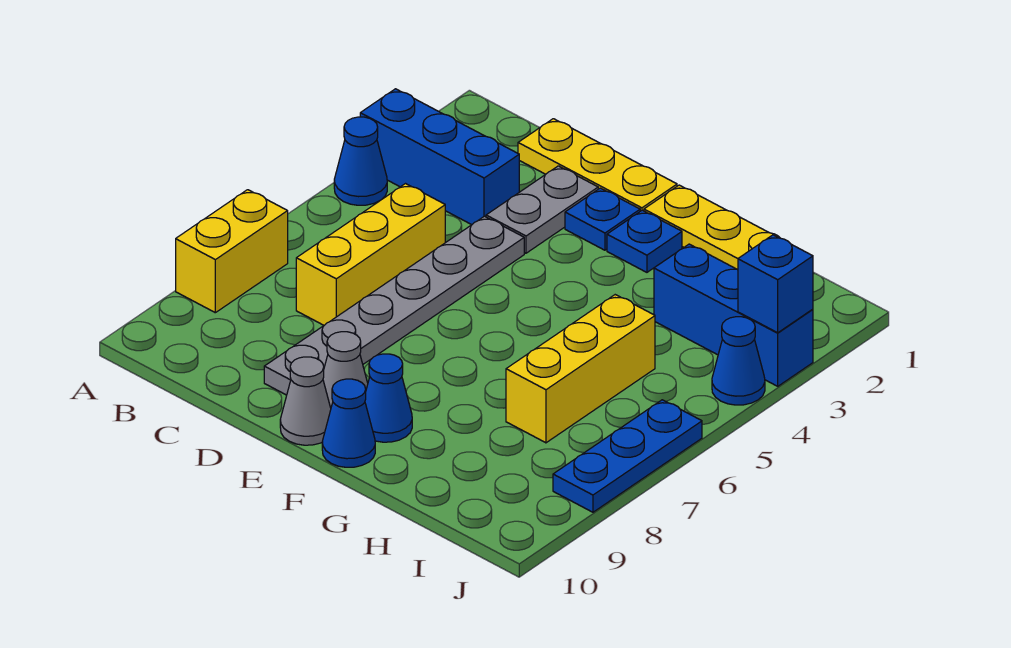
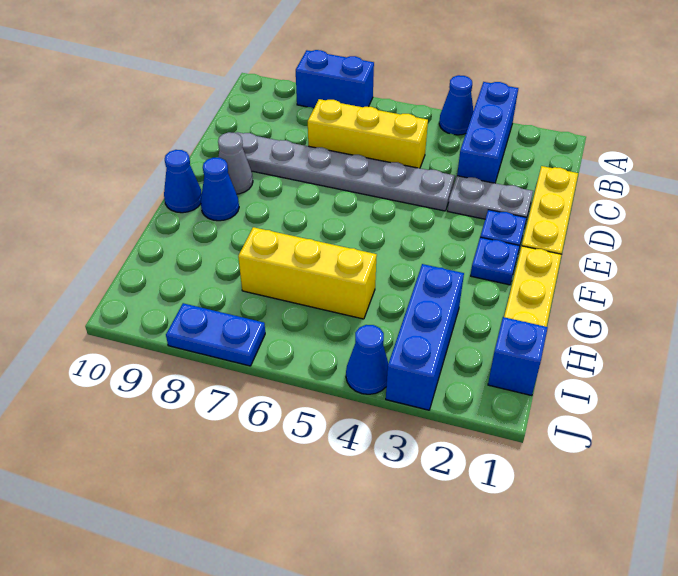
yellow brick A7:A8 level 1 -> blue brick A7:A8 level 1
grey cone E10 level 1 -> none
blue brick J3 level 2 -> blue brick I1 level 1
blue plate J6:J8 level 1 -> blue plate J7:J8 level 1

